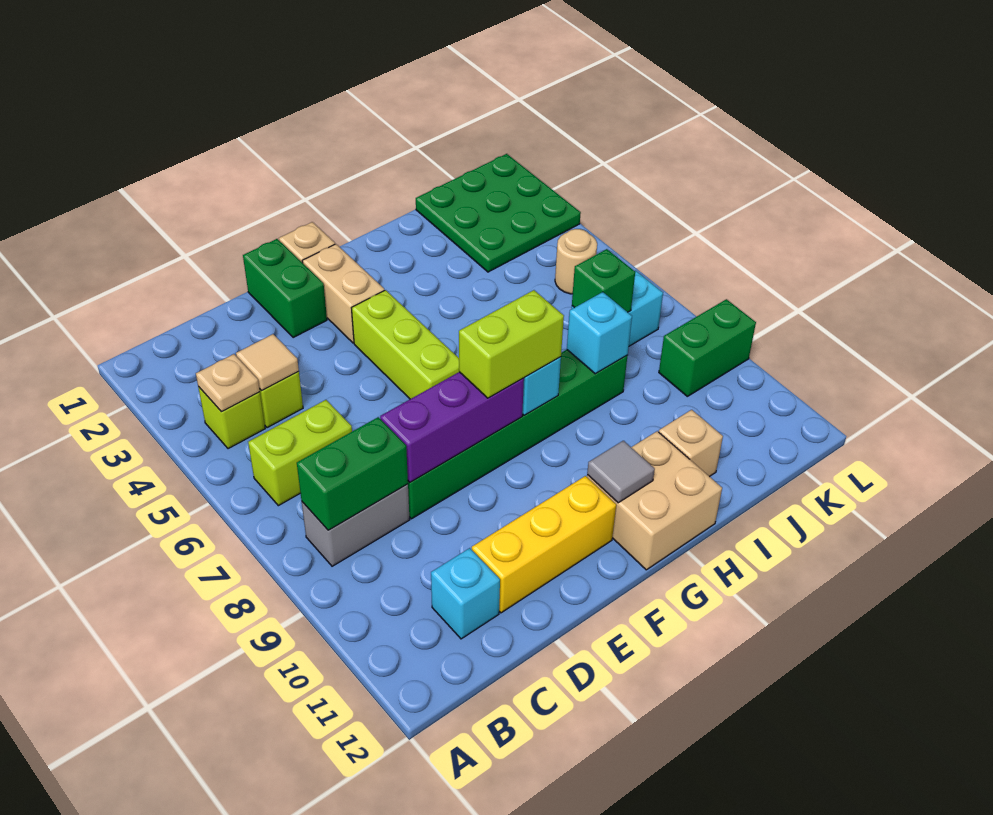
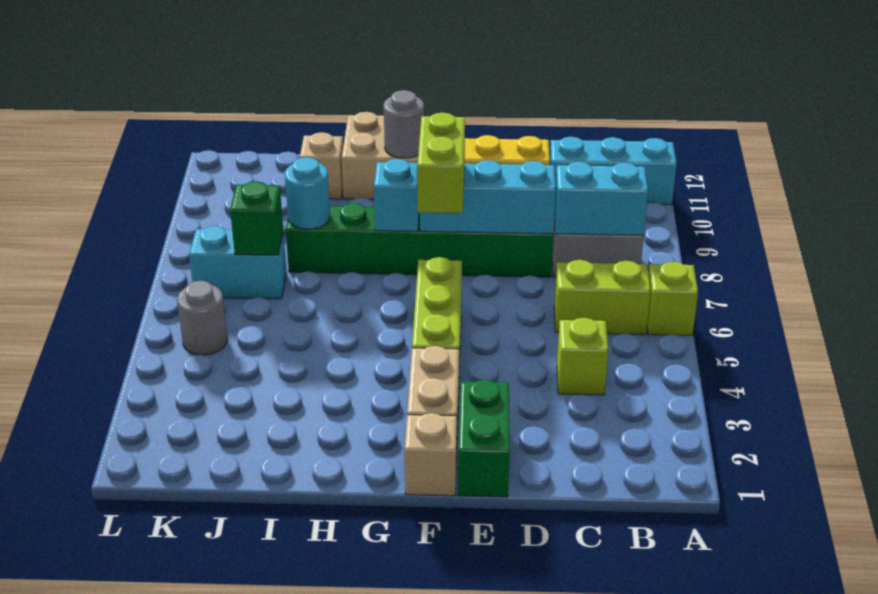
lime brick B4 level 1 -> lime brick A6 level 1
tan plate B4 level 2 -> none
green brick B8:C8 level 2 -> cyan brick B8:C8 level 2
tan tile C4 level 2 -> none
cyan brick C11 level 1 -> cyan brick A11:C11 level 1
purple brick D8:F8 level 2 -> cyan brick D8:F8 level 2
lime brick F8:G8 level 3 -> lime brick F7:F8 level 3
grey tile G11 level 2 -> grey round brick G11 level 2
cyan brick I8 level 2 -> cyan round brick I8 level 2
green plate J1:L3 level 1 -> none
tan round brick K5 level 1 -> grey round brick K5 level 1
green brick K9:L9 level 1 -> none

